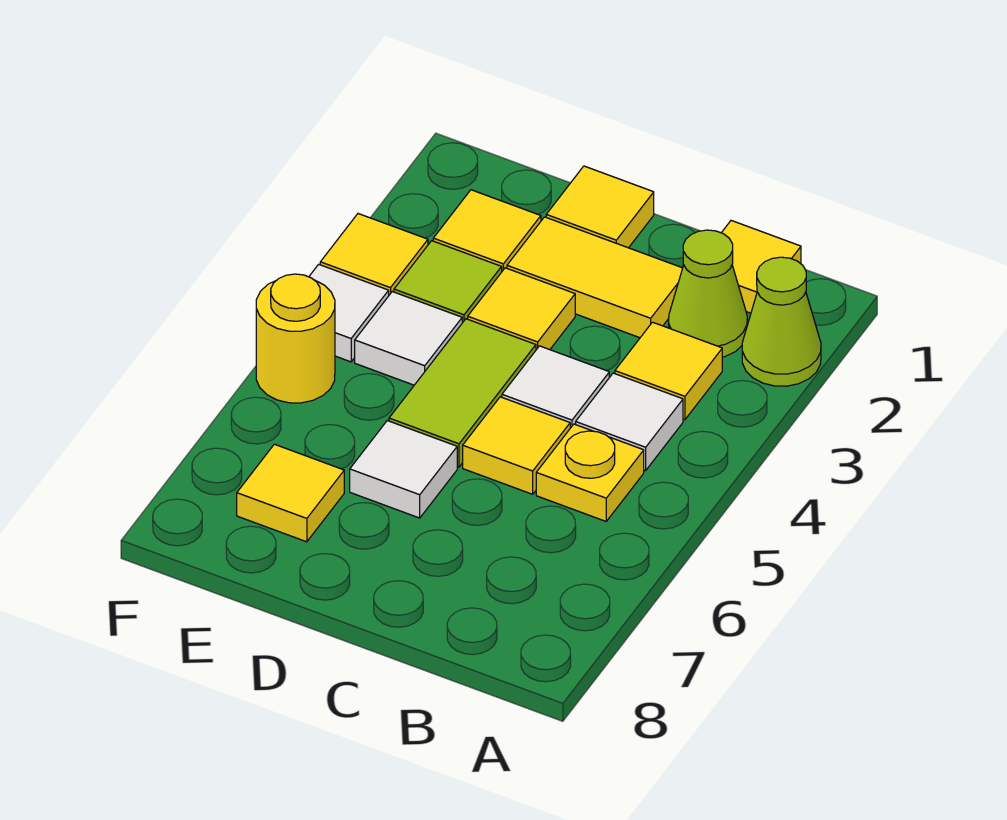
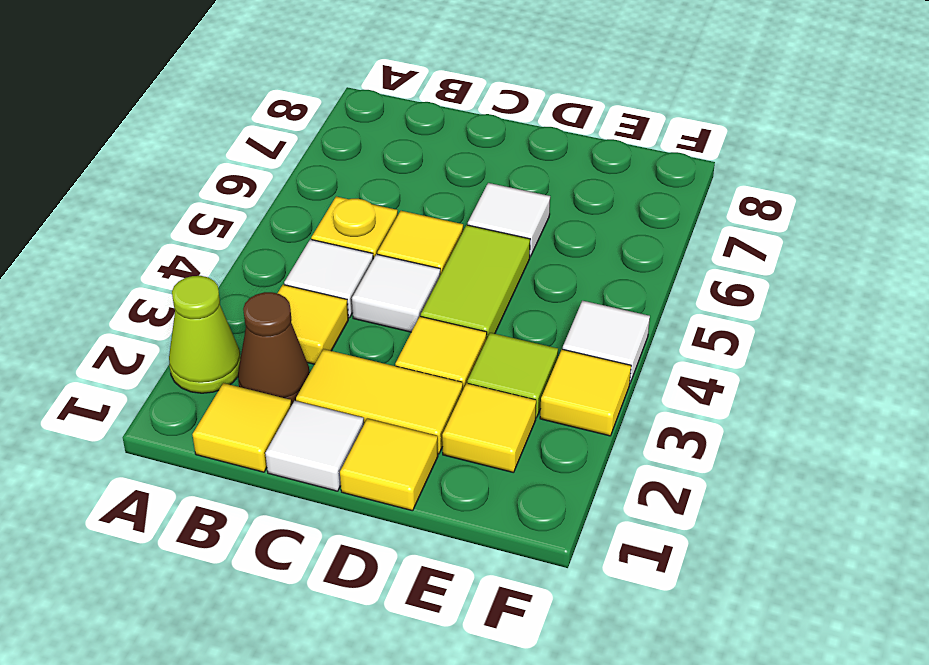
lime cone B2 level 1 -> brown cone B2 level 1
white tile E4 level 1 -> white tile C1 level 1
yellow tile E7 level 1 -> none
yellow round brick F5 level 1 -> none

